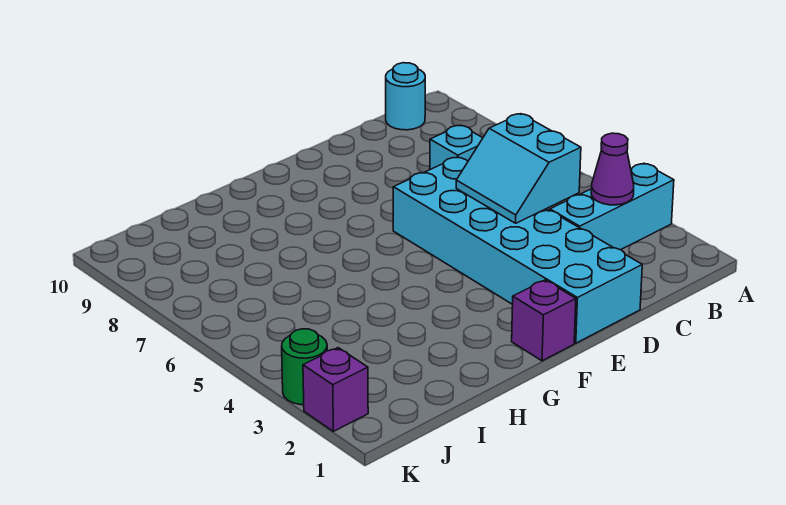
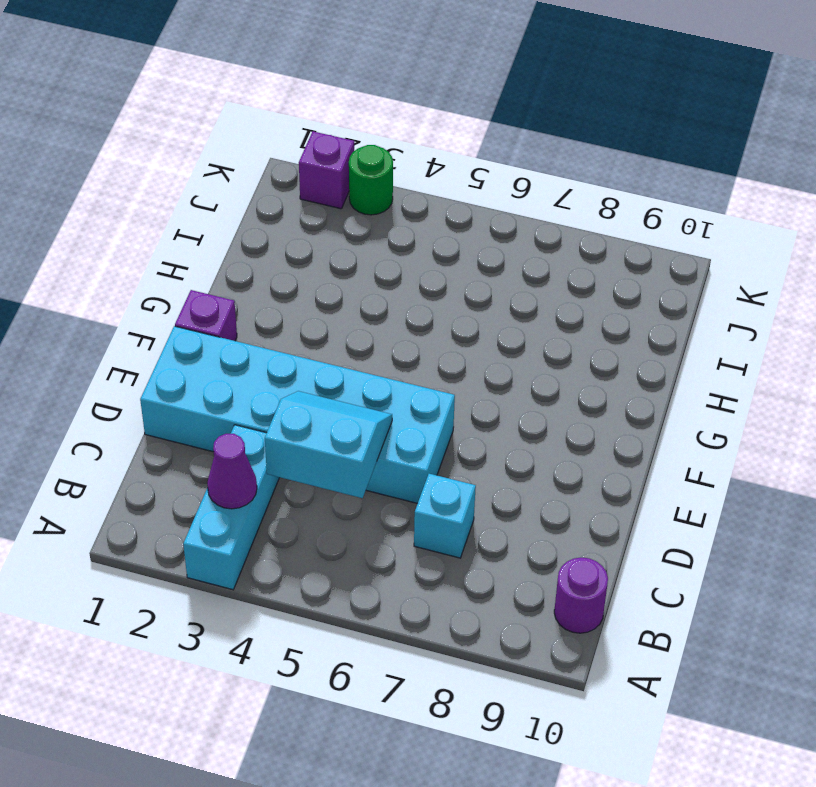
cyan round brick B10 level 1 -> purple round brick B10 level 1

